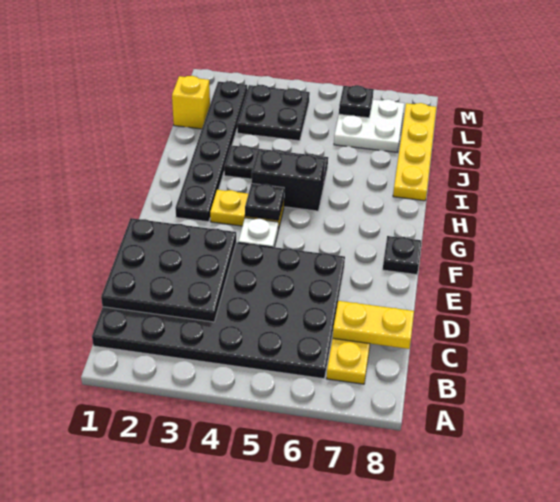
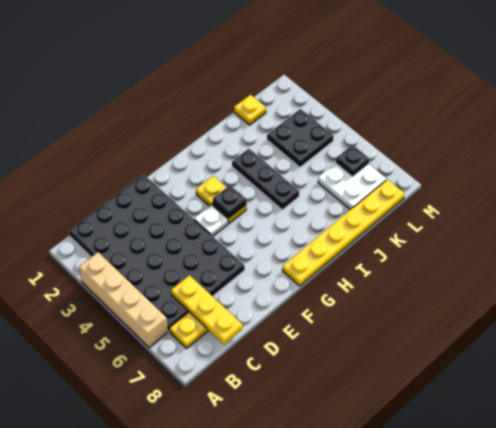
none -> tan brick A3:A6 level 1
black plate C1:E3 level 2 -> none
yellow plate C7:C8 level 2 -> yellow plate C6:C8 level 2
black plate F8 level 1 -> none
black plate G2:L2 level 1 -> none
black brick H4:H5 level 1 -> none
yellow plate I8:L8 level 1 -> yellow plate G8:L8 level 1
yellow brick K1 level 1 -> yellow plate K1 level 1

